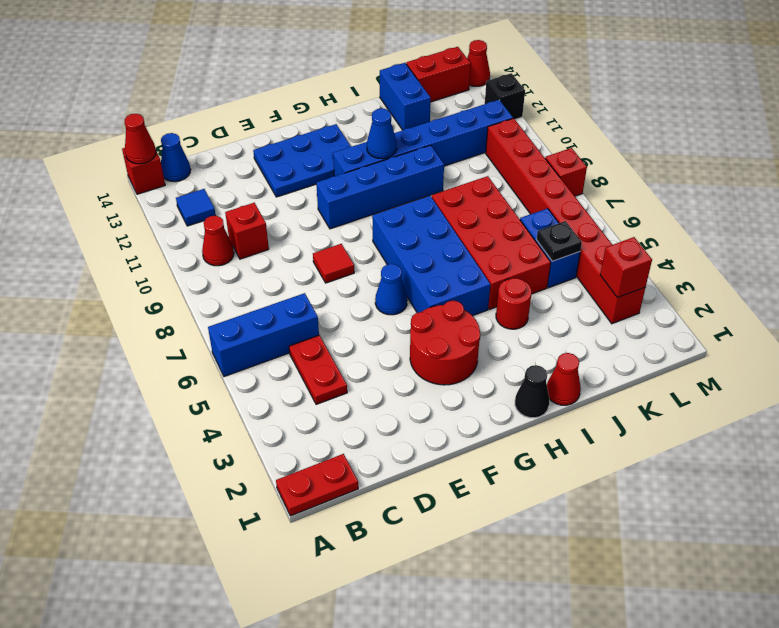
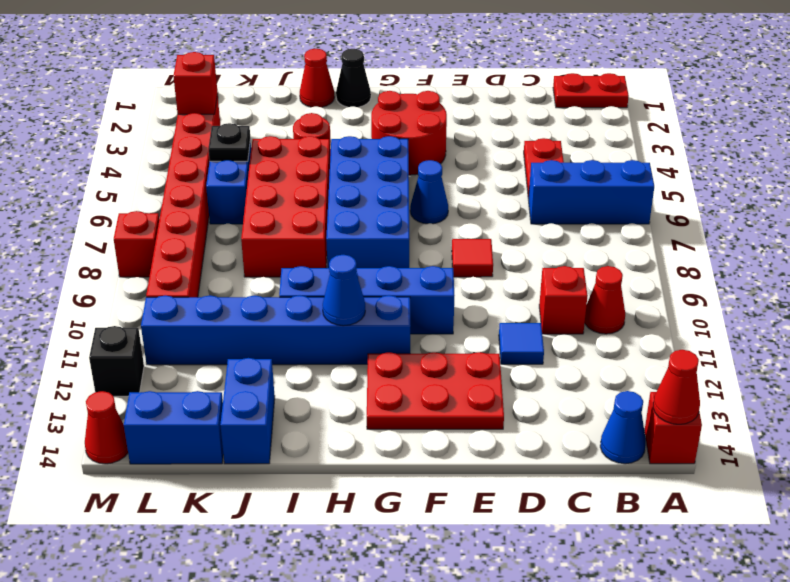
blue tile B12 level 1 -> blue tile D11 level 1
blue plate E12:G13 level 1 -> red plate E12:G13 level 1
red brick K14:L14 level 1 -> blue brick K14:L14 level 1

